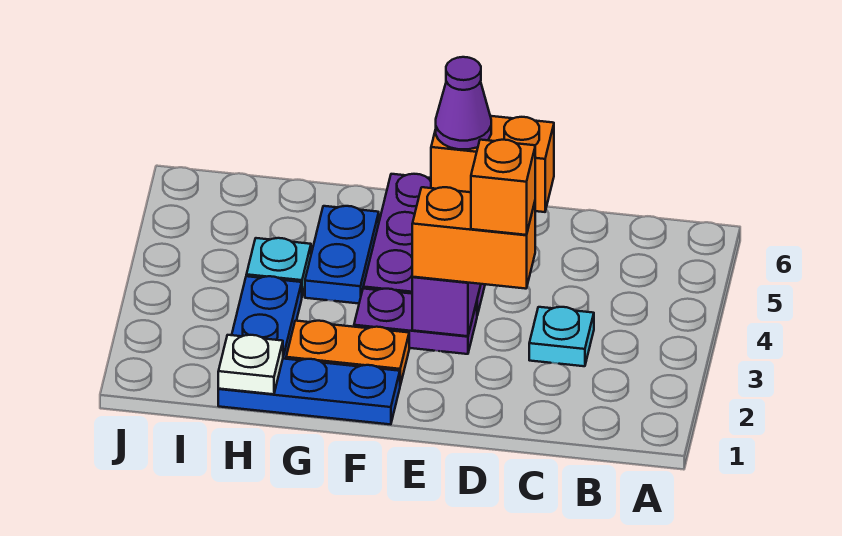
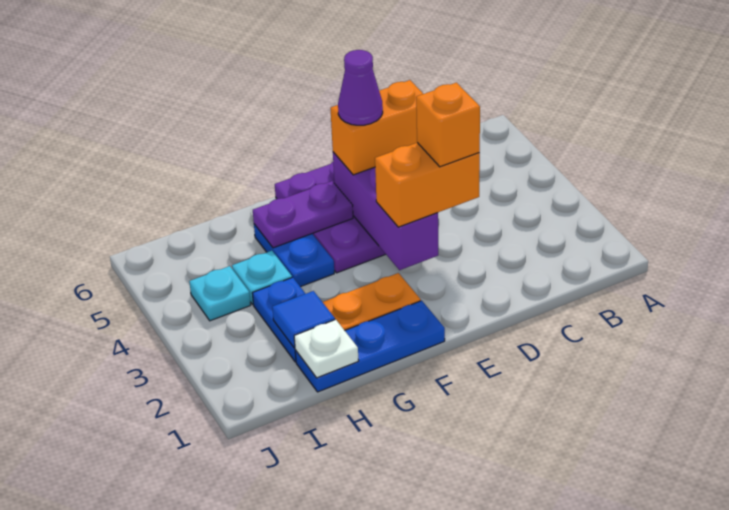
cyan plate C3 level 1 -> cyan plate I4 level 1
purple plate E3:F3 level 1 -> purple plate F5:G5 level 2
none -> blue tile H2 level 2

